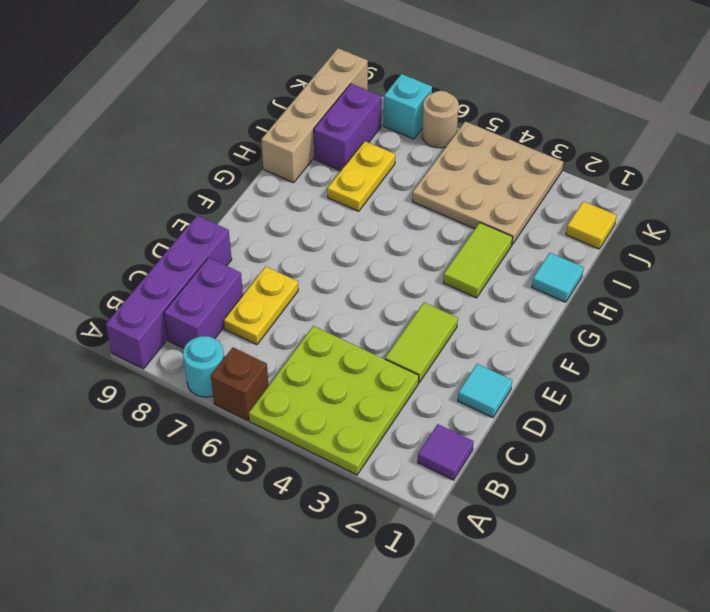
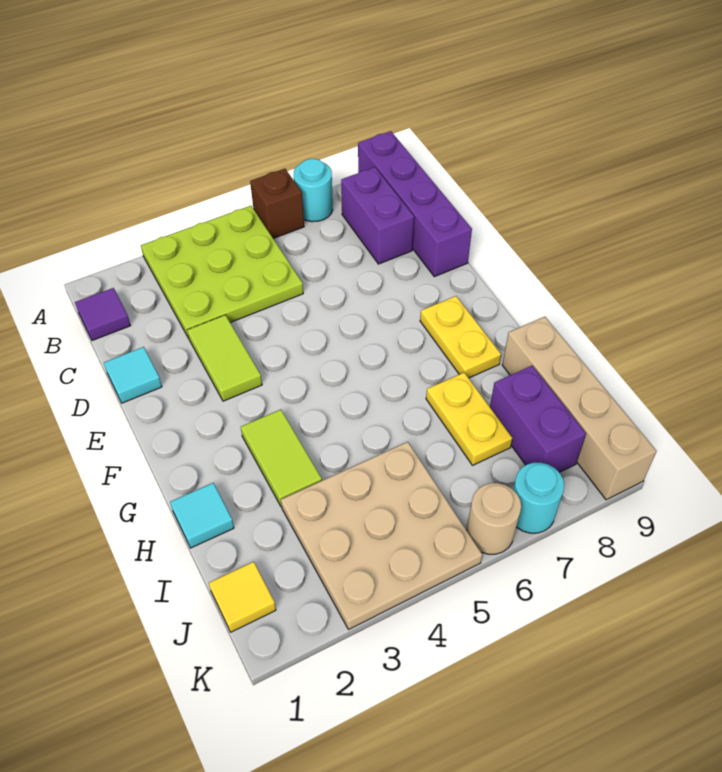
yellow plate C7:D7 level 1 -> yellow plate F8:G8 level 1
cyan brick K7 level 1 -> cyan round brick K7 level 1

